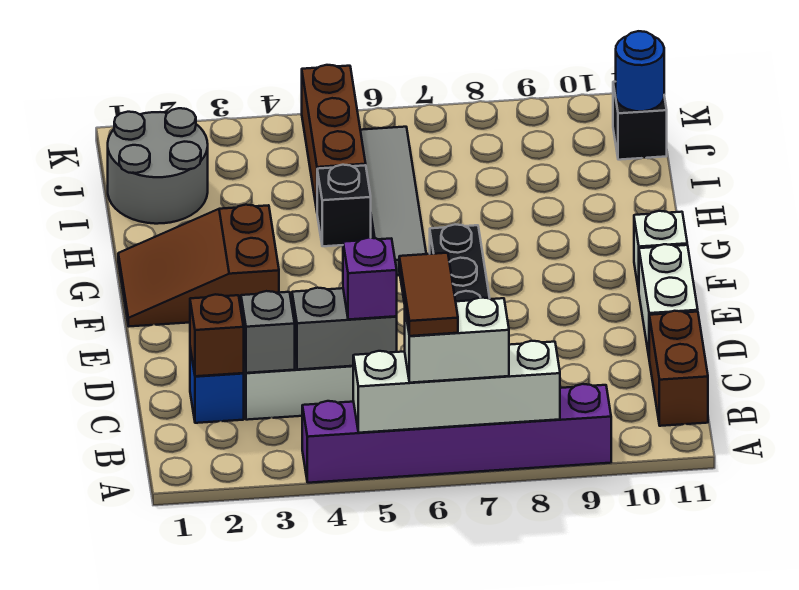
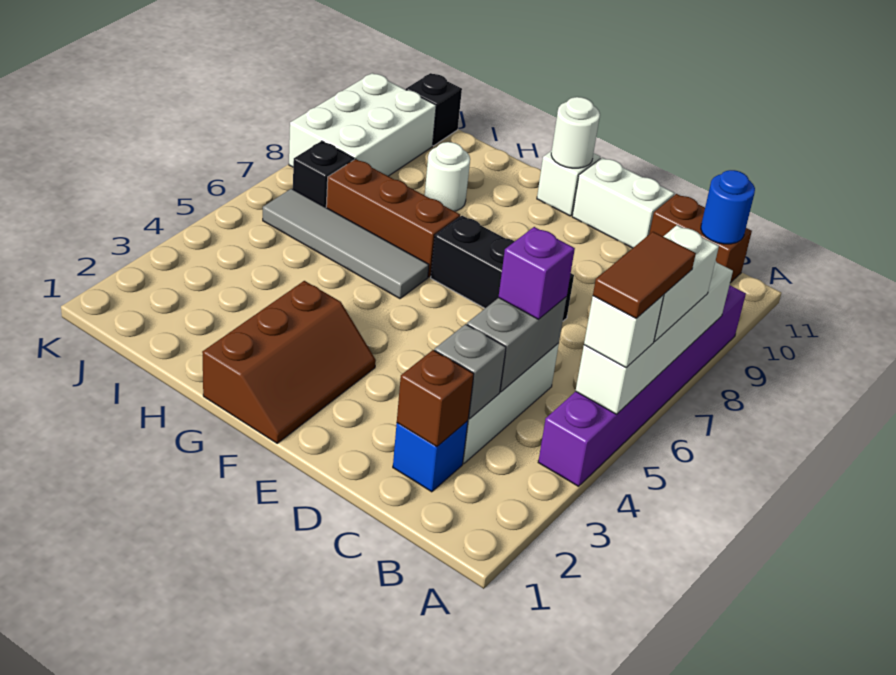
none -> white brick A5 level 3
brown tile A6:B6 level 4 -> brown tile A5:A6 level 4
brown slope F1:G3 level 1 top 3 -> brown slope F1:G3 level 1 top G
none -> white round brick F11 level 2
black brick H5 level 1 -> black brick J7 level 1
none -> white round brick H9 level 1
grey round brick I1:J2 level 1 -> none
brown brick I5:K5 level 1 -> brown brick G7:I7 level 1
none -> white brick J8:K10 level 1
blue round brick J11 level 2 -> blue round brick B11 level 2

